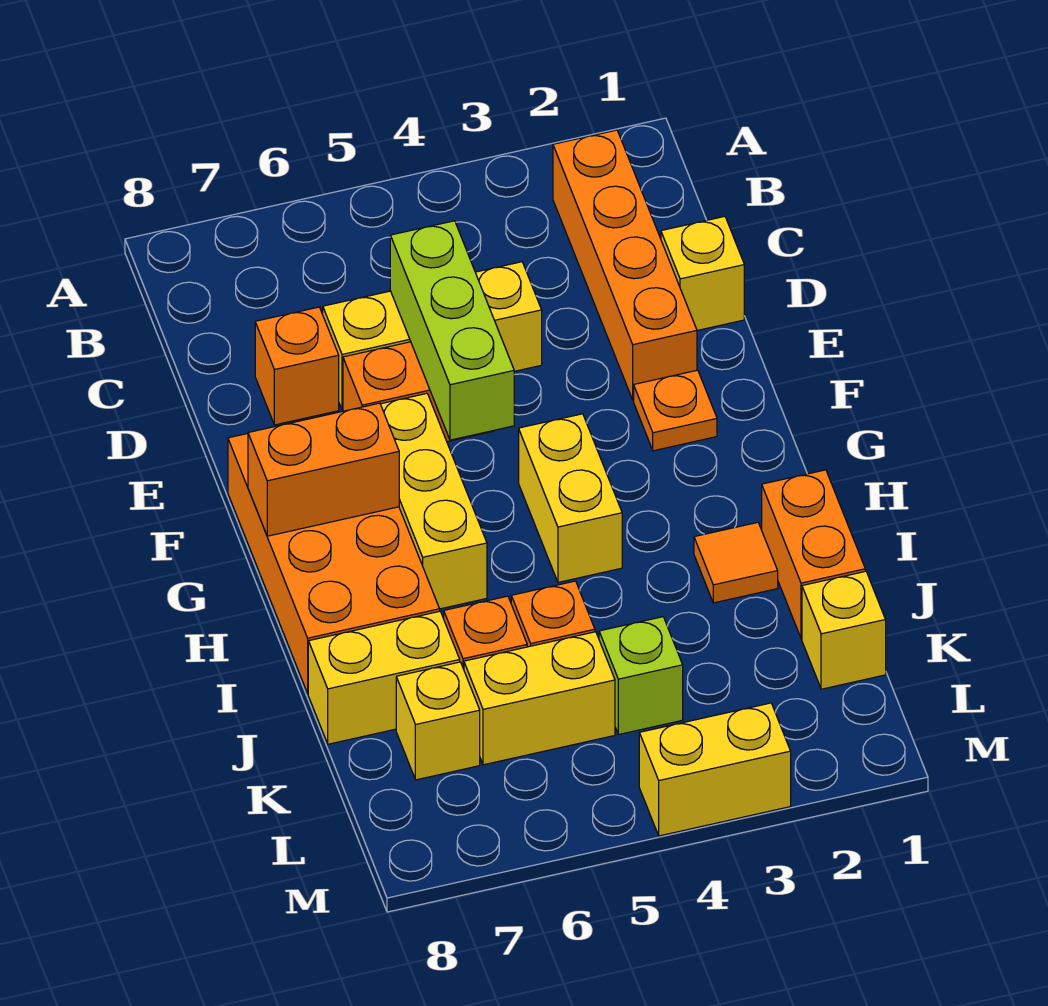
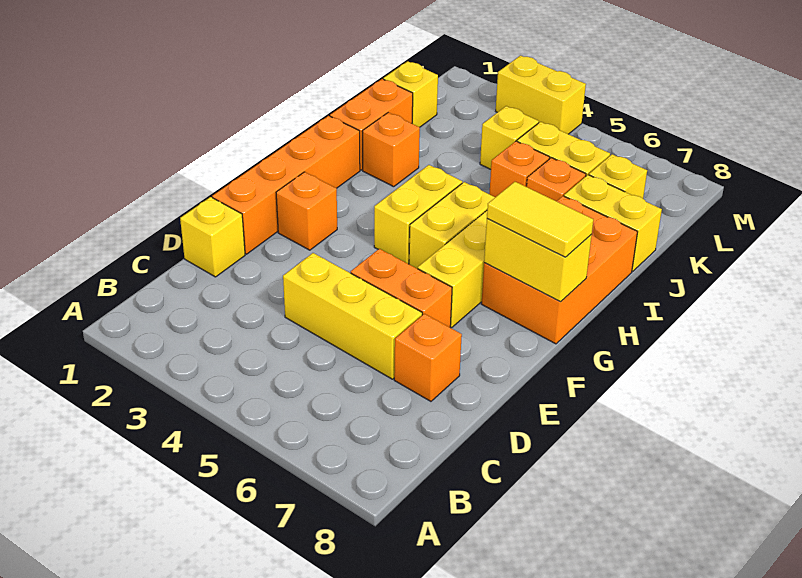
orange brick B2:E2 level 1 -> orange brick E1:H1 level 1
lime brick D5:F5 level 2 -> none
orange plate F2 level 1 -> orange brick F2 level 1
orange brick F7:I8 level 1 -> orange brick G7:I8 level 1
none -> yellow brick G5:H5 level 1
orange brick G7:G8 level 2 -> yellow brick G7:G8 level 2
none -> yellow tile G7:G8 level 3
orange tile I2 level 1 -> orange brick I2 level 1
lime brick K4 level 1 -> yellow brick K4 level 1

